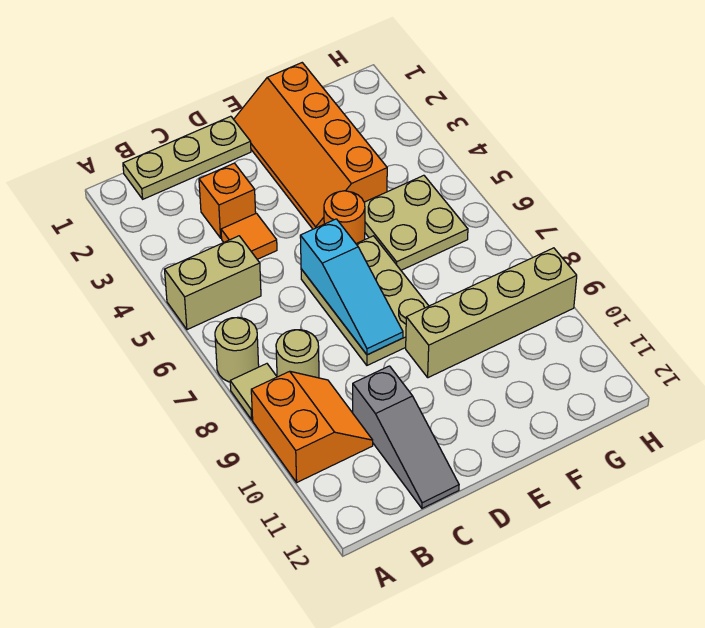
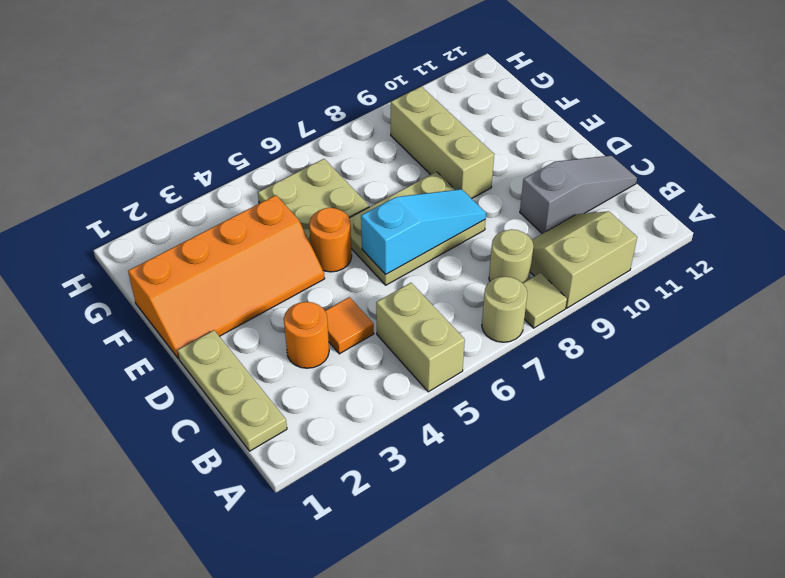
orange slope A9:B10 level 1 top A -> tan slope A9:B10 level 1 top A
orange brick C3 level 1 -> orange round brick C3 level 1
tan brick E9:H9 level 1 -> tan brick E9:G9 level 1

